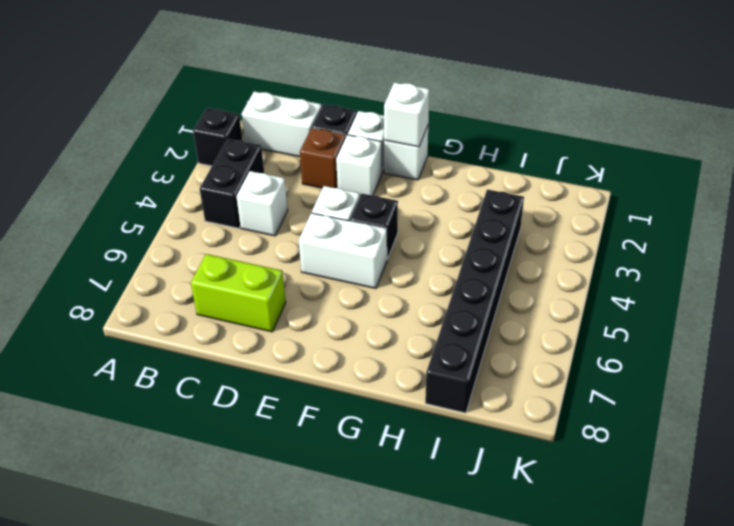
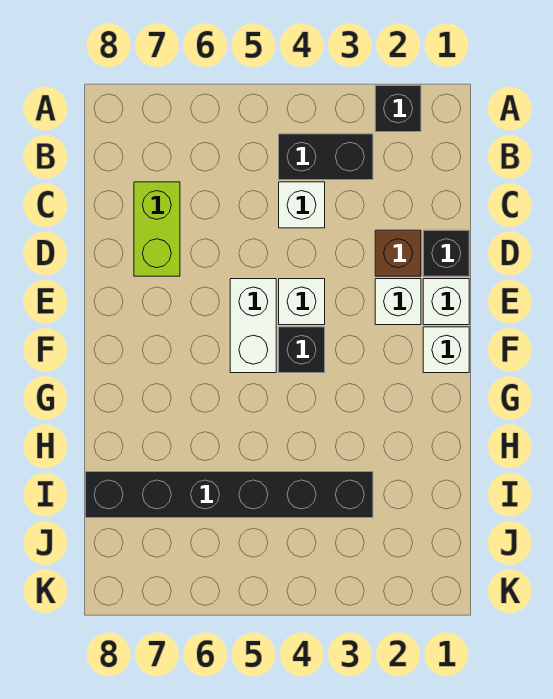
white brick B1:C1 level 1 -> none
white brick F1 level 2 -> none

